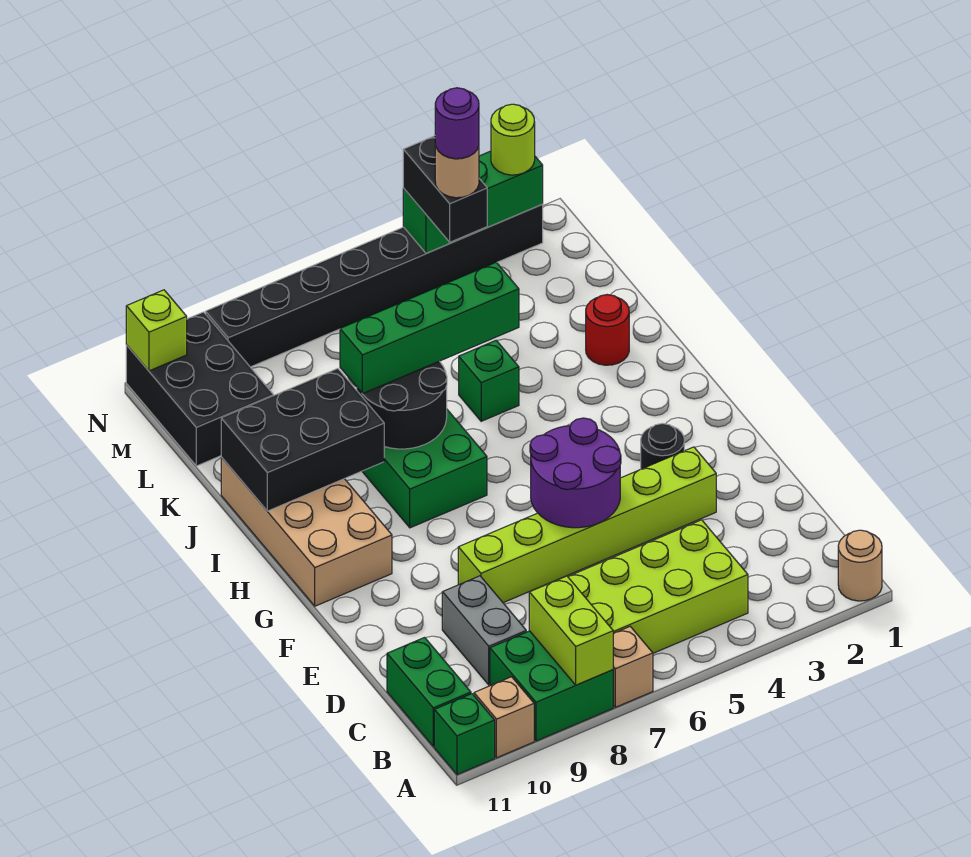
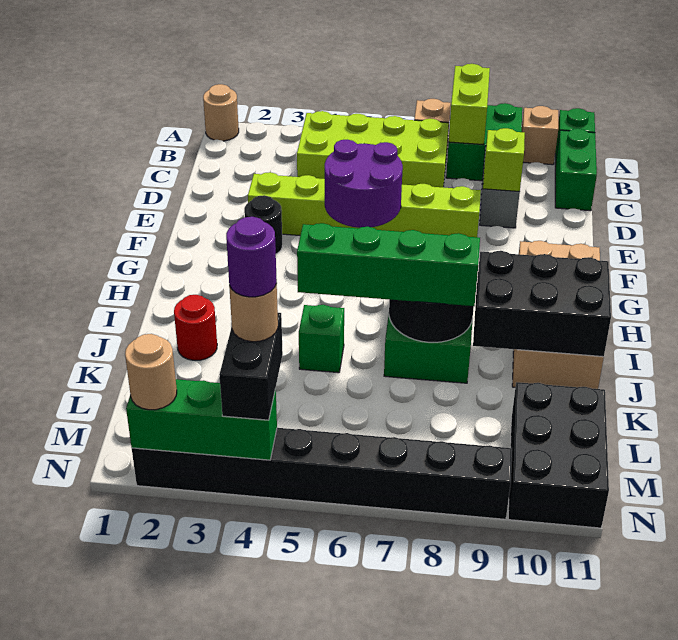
lime round brick N2 level 3 -> tan round brick N2 level 3
lime brick N11 level 2 -> lime brick D9 level 2

